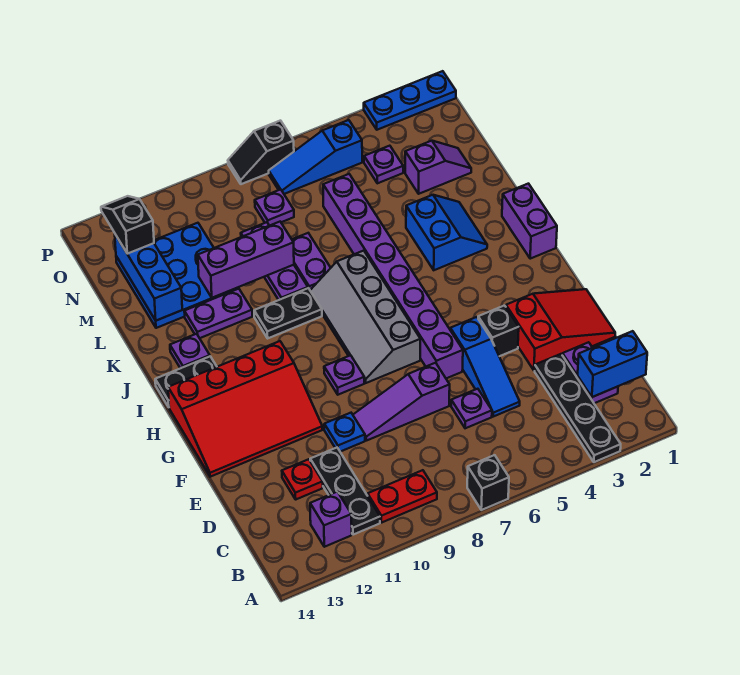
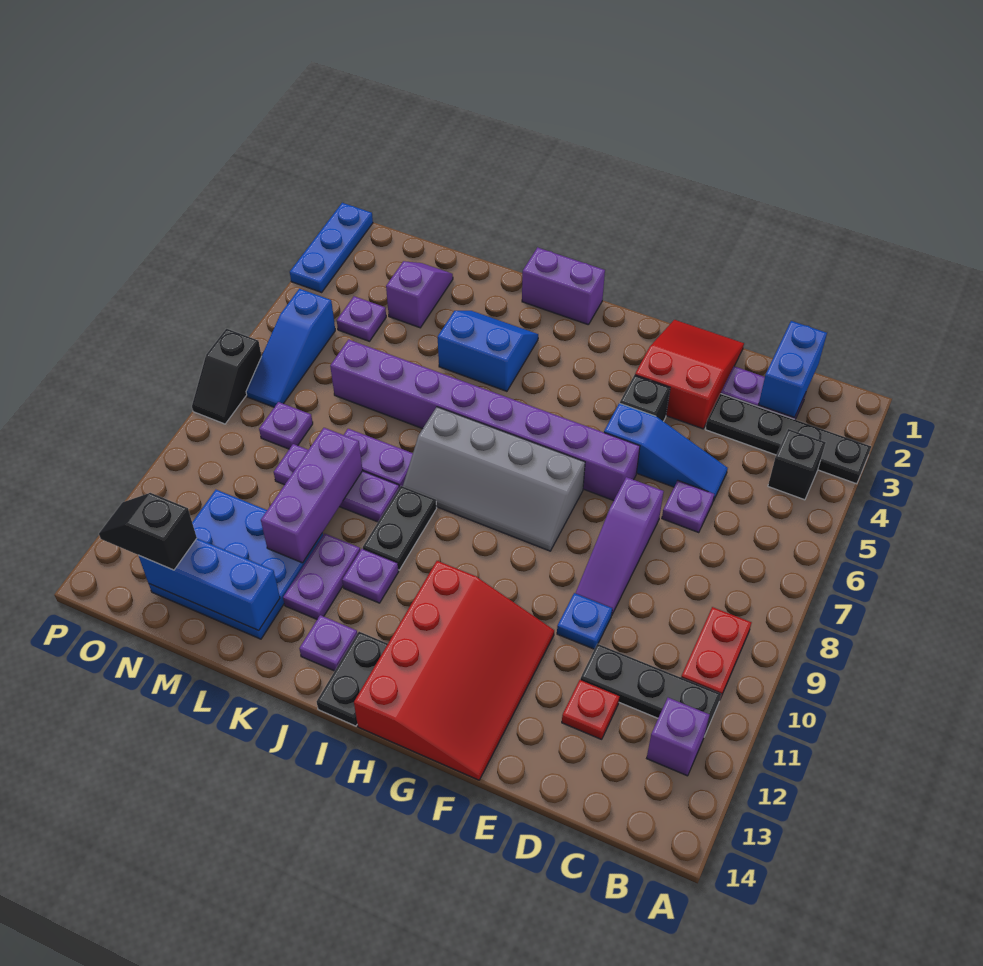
black brick A7 level 1 -> black brick B4 level 1
purple plate G9 level 1 -> purple plate J11 level 1

